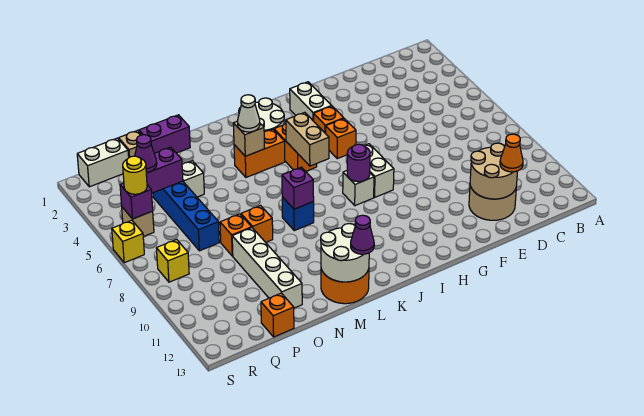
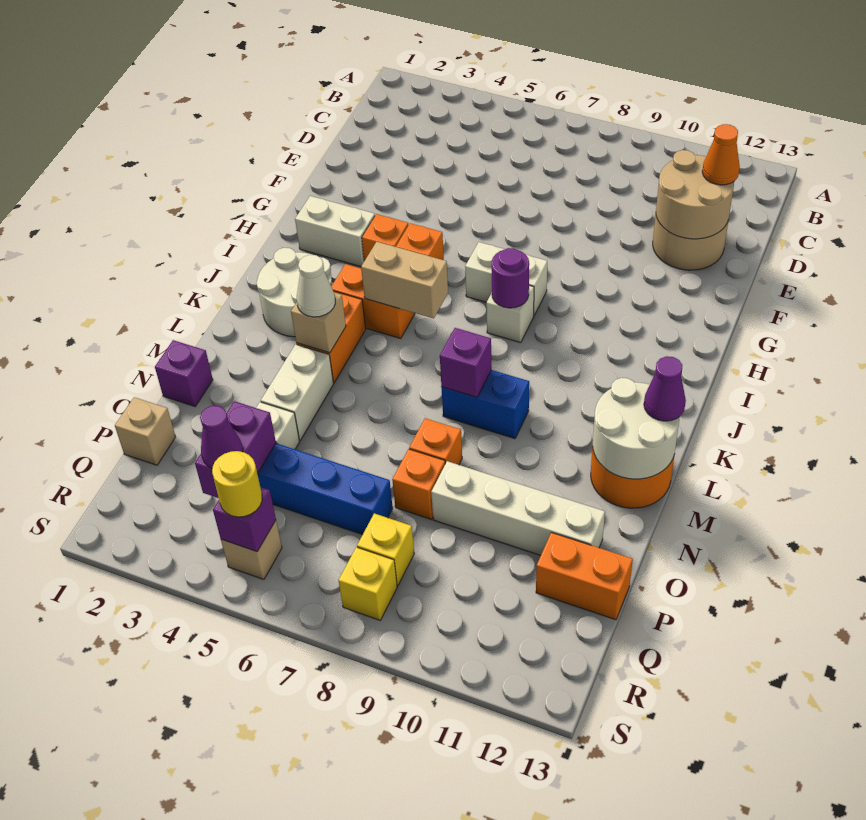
blue brick L8 level 1 -> blue brick L8:L9 level 1
purple brick N1:O1 level 1 -> purple brick N1 level 1
orange brick P13 level 1 -> orange brick P12:P13 level 1
white brick Q1:R1 level 1 -> white brick M4:N4 level 1
yellow brick S6 level 1 -> yellow brick Q8 level 1

